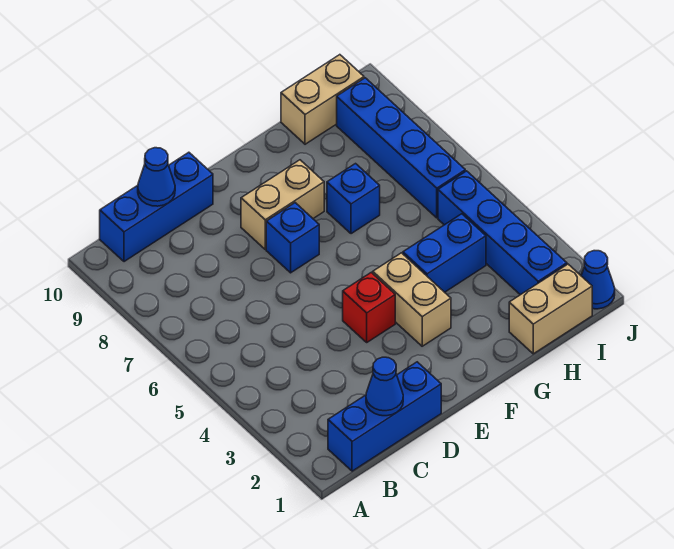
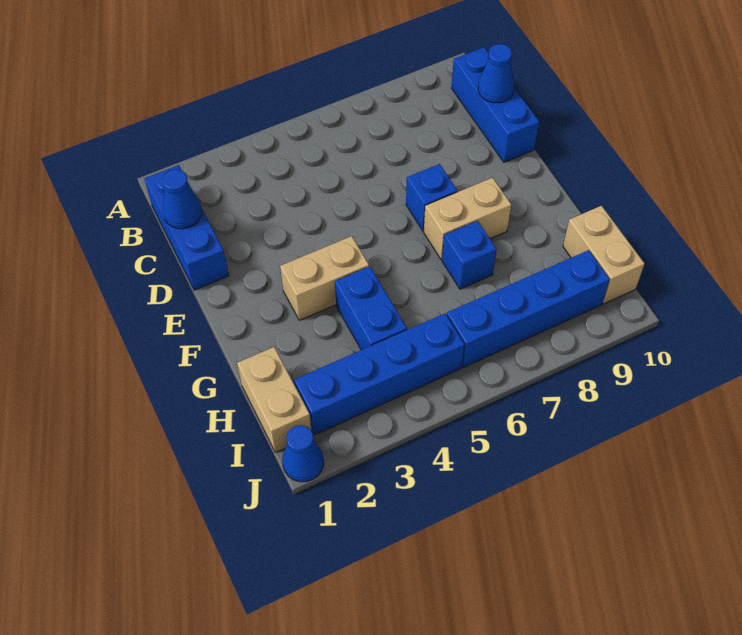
red brick E4 level 1 -> none
tan brick E8:F8 level 1 -> tan brick F7:F8 level 1

